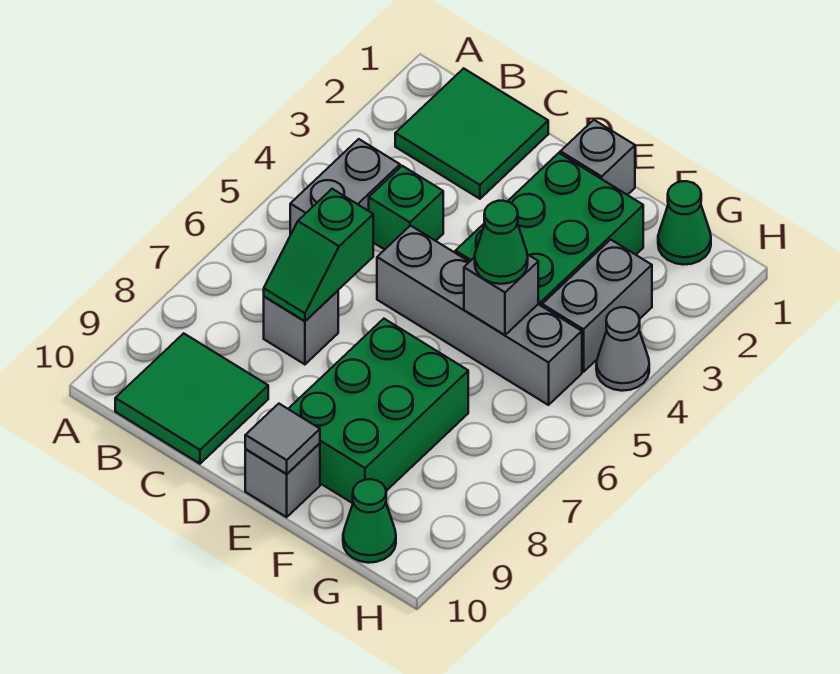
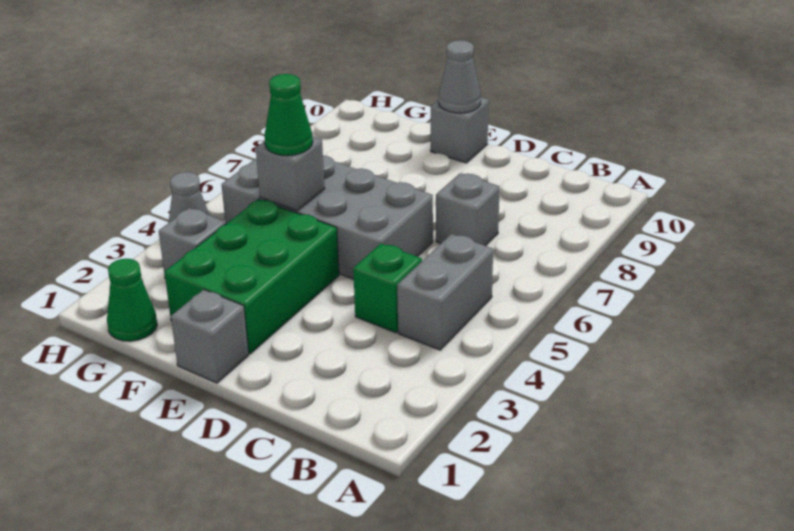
green tile B1:C2 level 1 -> none
green tile B9:C10 level 1 -> none
green slope C6:C7 level 2 top 6 -> none
grey brick D5:G5 level 1 -> grey brick D5:G6 level 1
green brick E7:F9 level 1 -> none
grey tile E10 level 2 -> grey cone E10 level 2
grey brick G3:G4 level 1 -> grey brick G3 level 1
green cone G10 level 1 -> none

